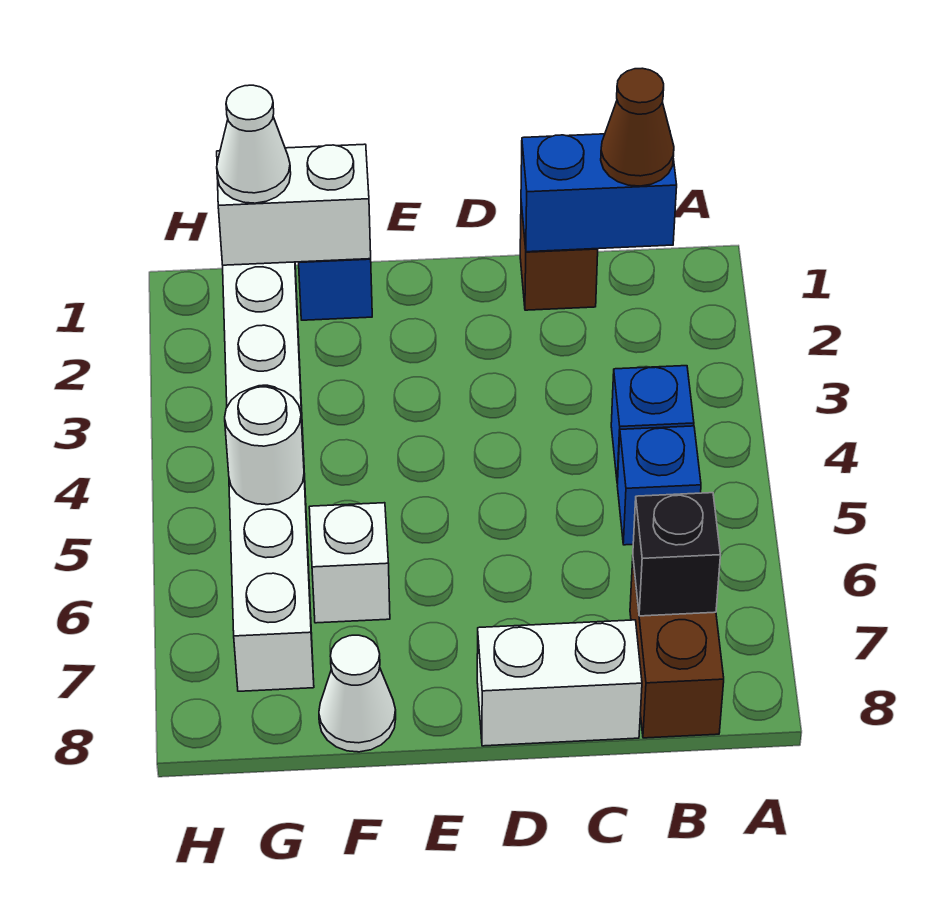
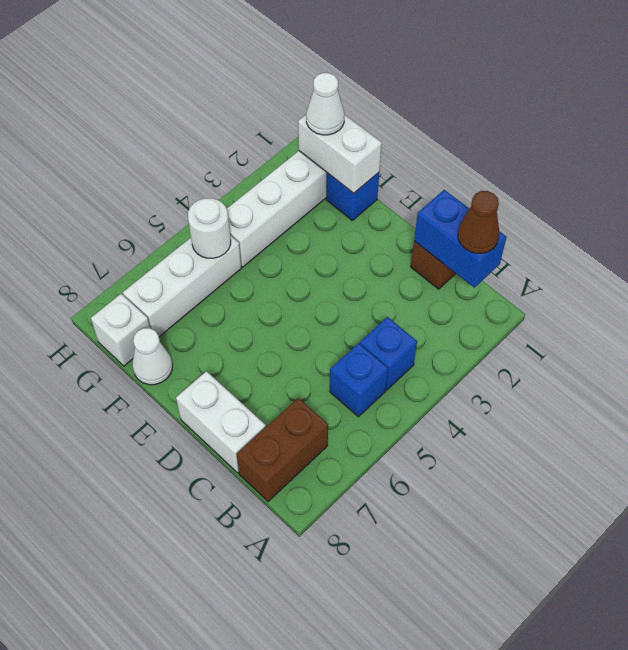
black brick B7 level 2 -> none
white brick F6 level 1 -> white brick G8 level 1

